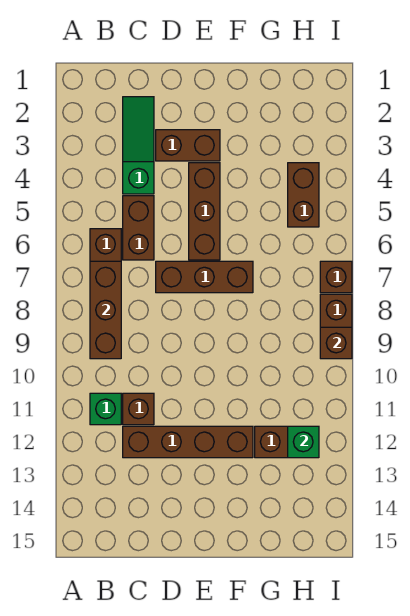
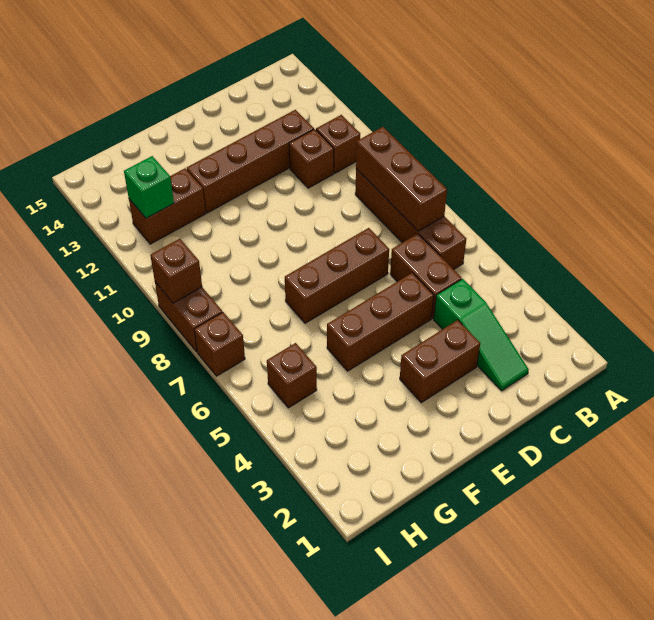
green brick B11 level 1 -> brown brick B11 level 1
brown brick E4:E6 level 1 -> brown brick D5:F5 level 1
brown brick H4:H5 level 1 -> brown brick H5 level 1

